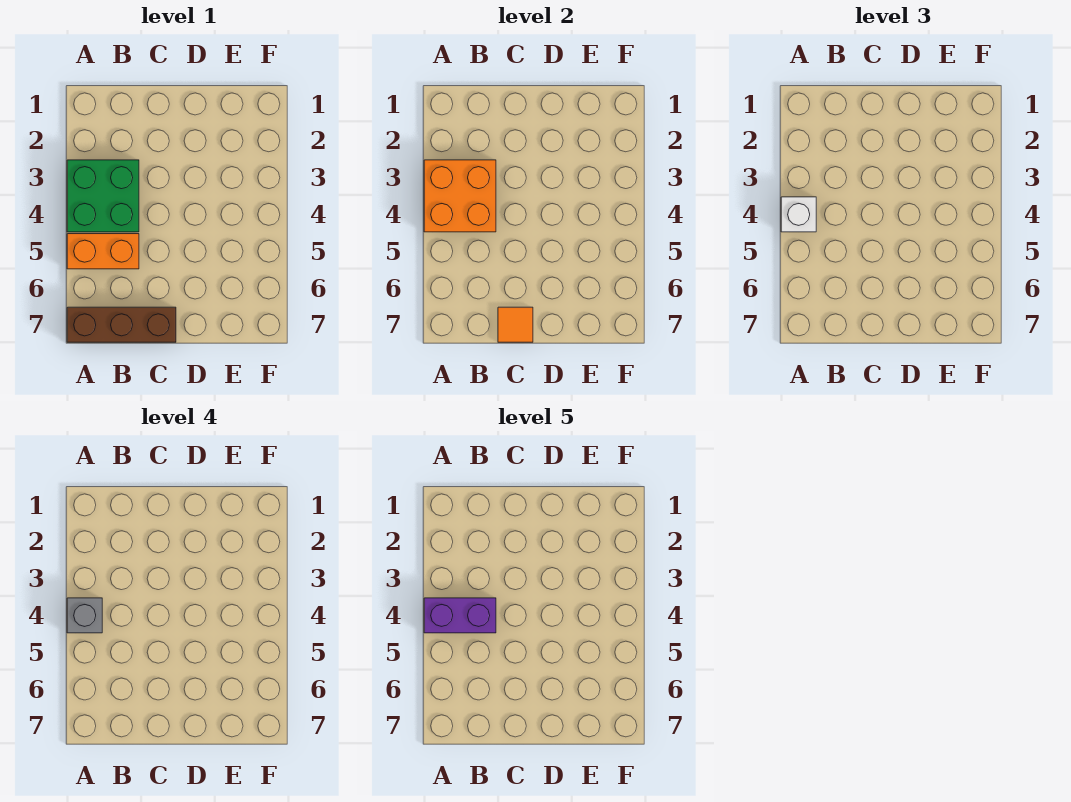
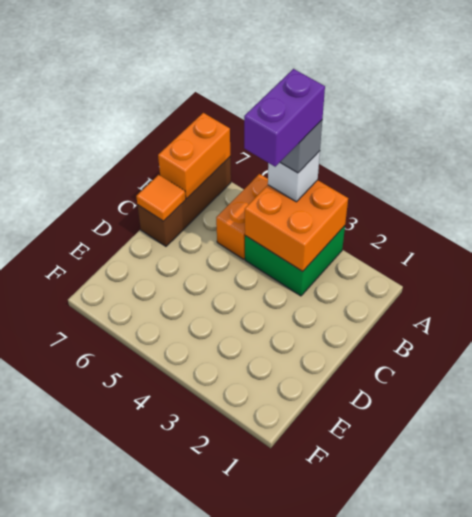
none -> orange brick A7:B7 level 2

